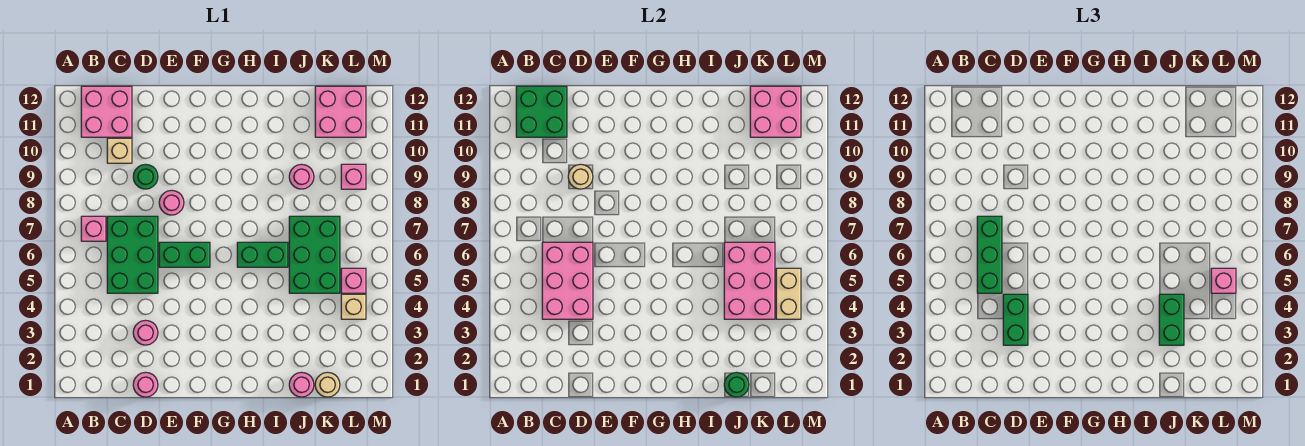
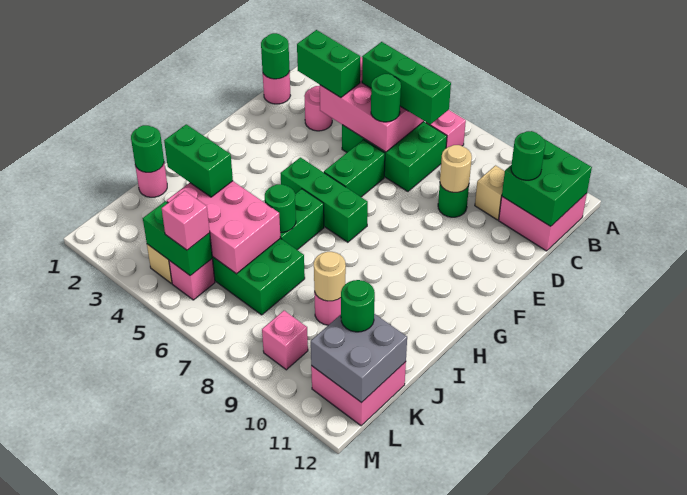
none -> green round brick C11 level 3
none -> green round brick D1 level 2
none -> green round brick D6 level 3
pink round brick E8 level 1 -> none
none -> green brick G5:G7 level 1
none -> green round brick I6 level 2
tan round brick K1 level 1 -> tan round brick J9 level 2
pink brick K11:L12 level 2 -> grey brick K11:L12 level 2
none -> green round brick K11 level 3
tan brick L4:L5 level 2 -> green brick L4:L5 level 2

